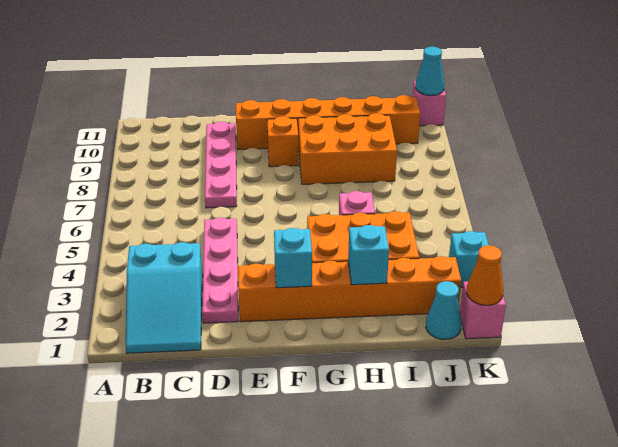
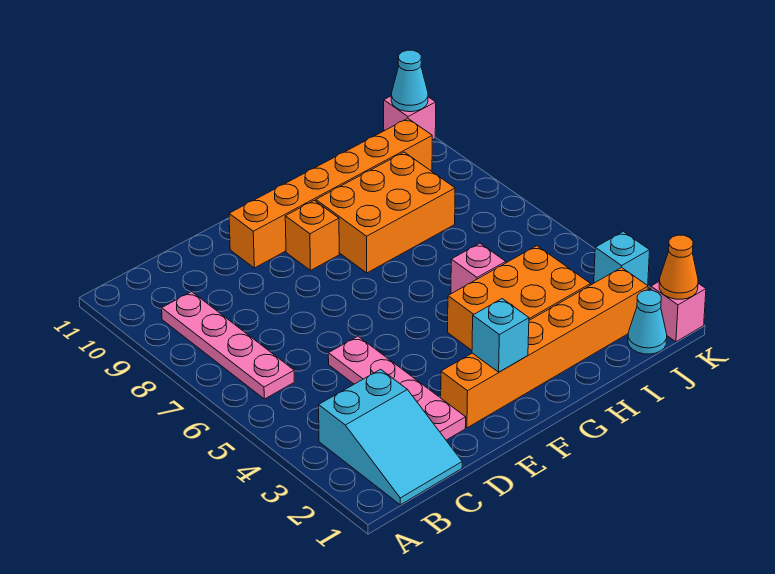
pink plate D7:D10 level 1 -> pink plate B6:B9 level 1
cyan brick H2 level 2 -> none

